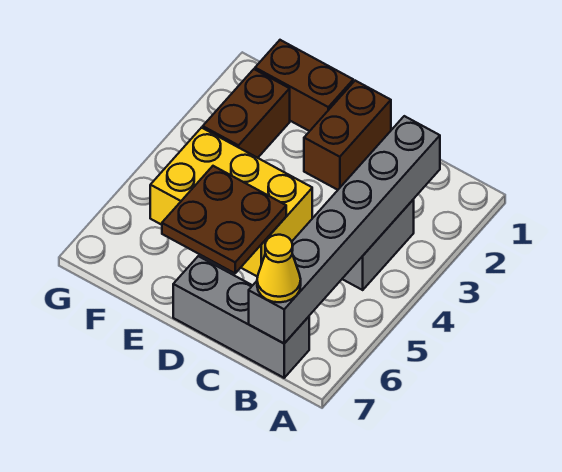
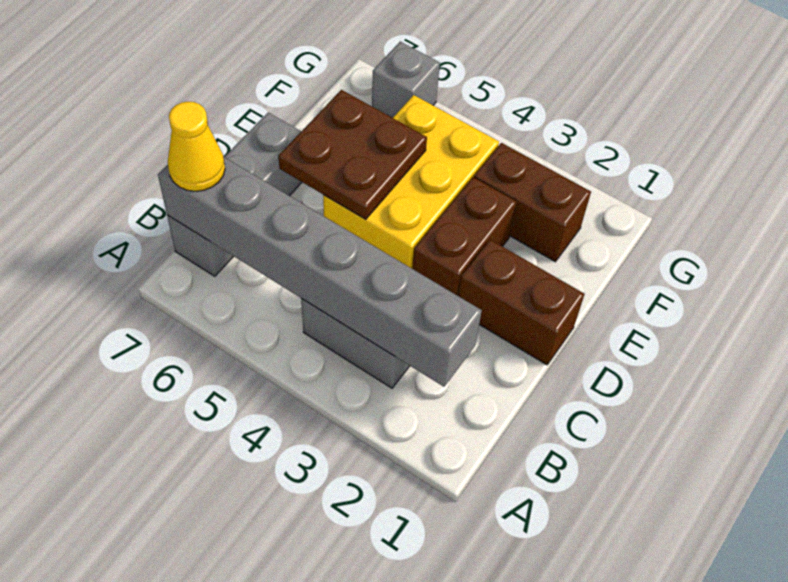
brown brick E1:F1 level 1 -> brown brick D3:E3 level 1
none -> grey brick G6 level 1

